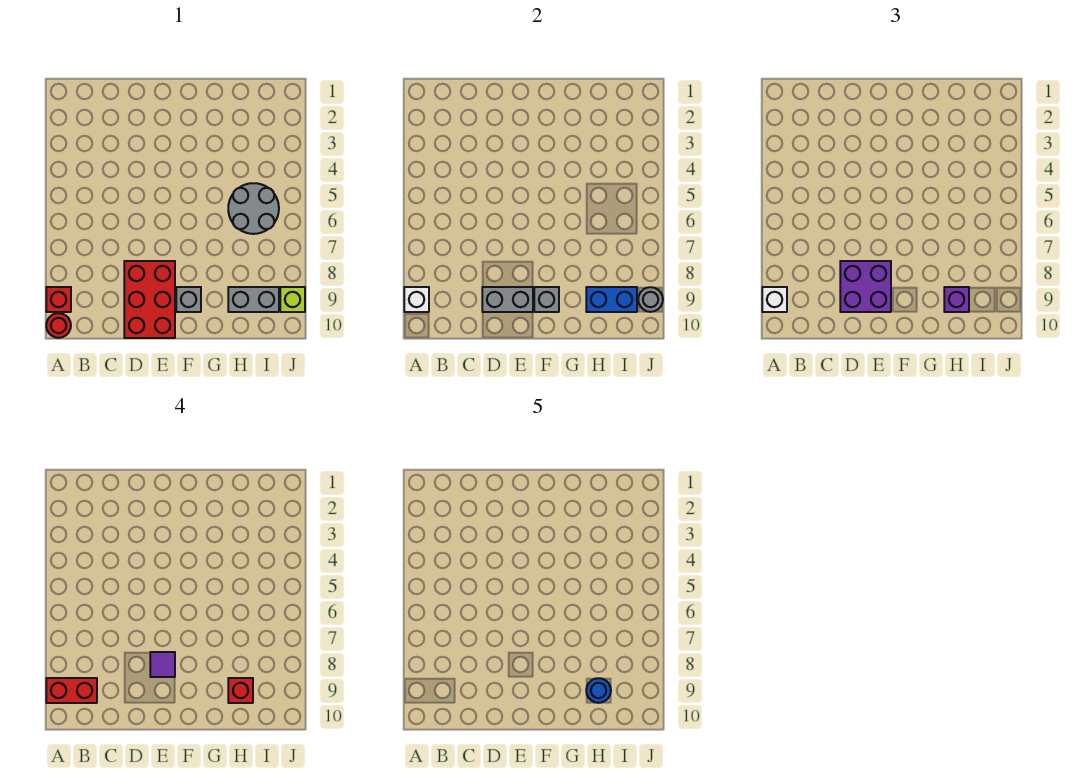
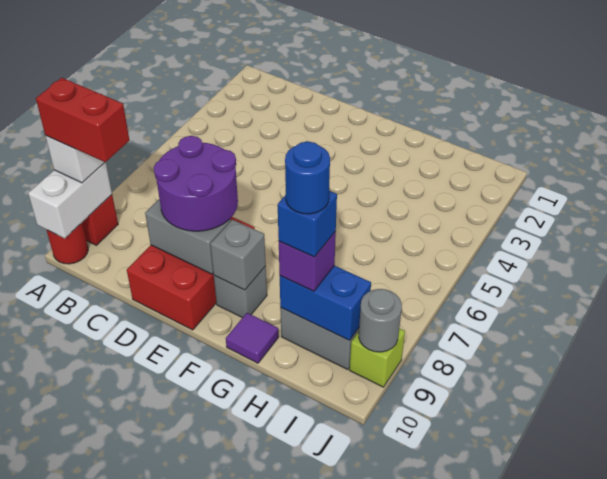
white brick A9 level 2 -> white brick A9:A10 level 2
purple brick D8:E9 level 3 -> purple round brick D8:E9 level 3
purple tile E8 level 4 -> purple tile G10 level 1
grey round brick H5:I6 level 1 -> none
red brick H9 level 4 -> blue brick H9 level 4

